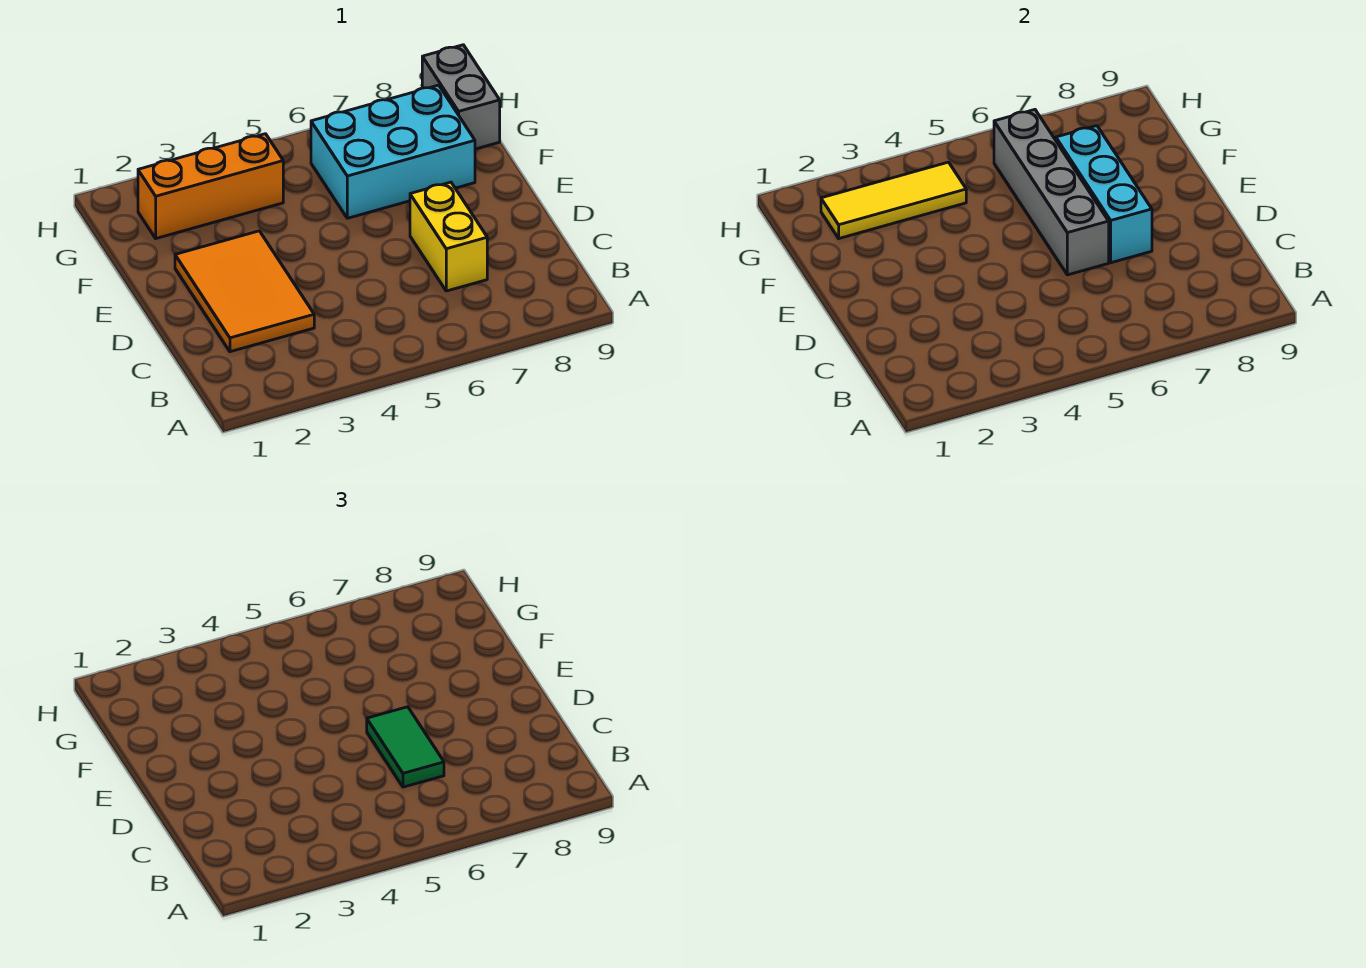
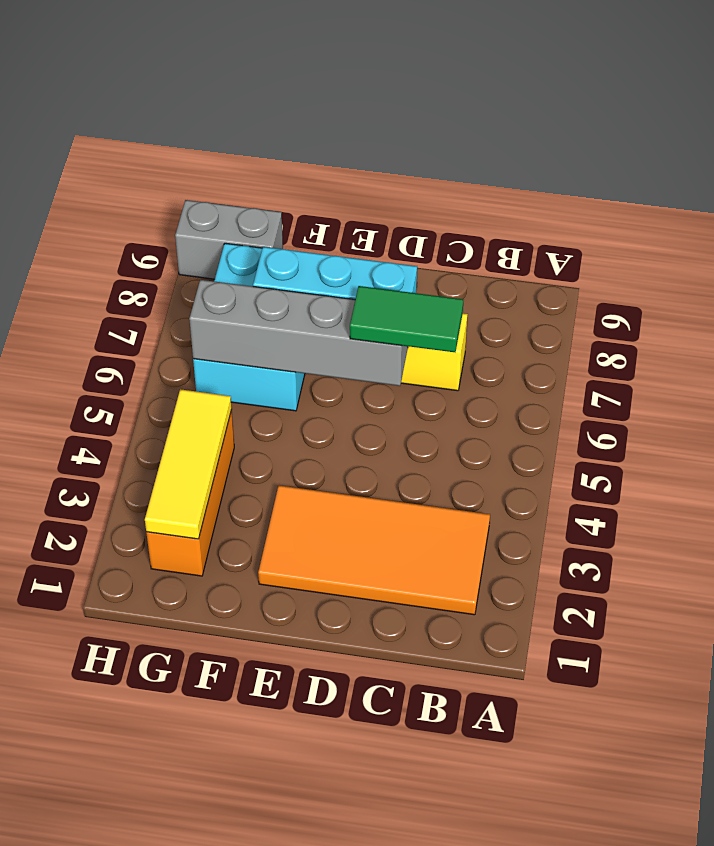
orange tile C2:E3 level 1 -> orange tile B2:E3 level 1

